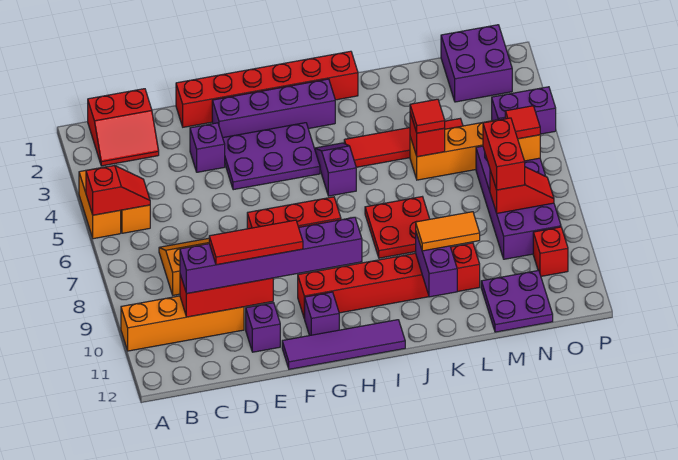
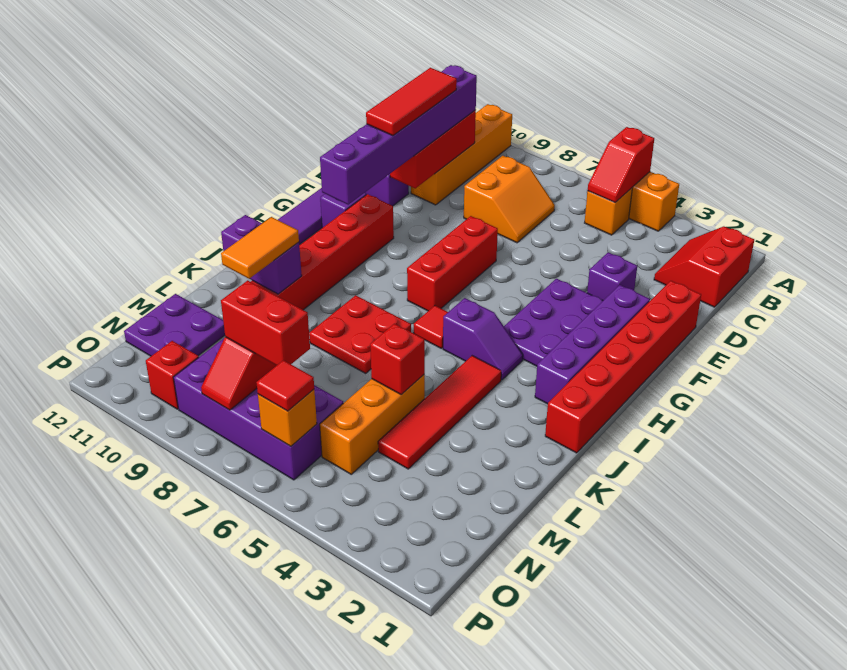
red tile L5 level 3 -> red tile I6 level 1
purple brick N1:O2 level 1 -> none
purple brick O4:P4 level 1 -> none

